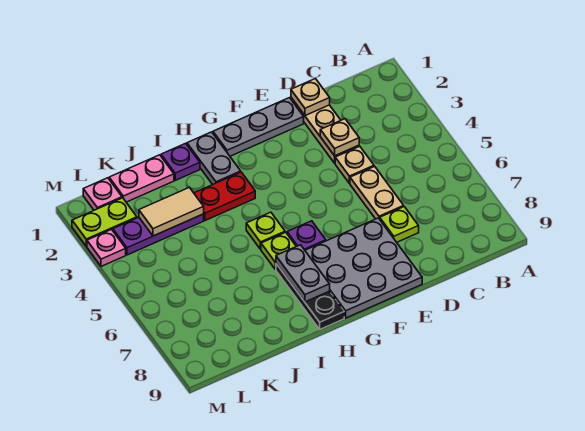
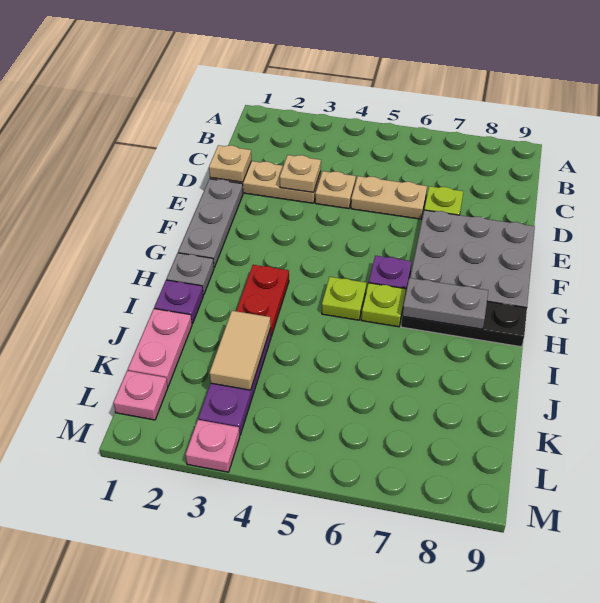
grey plate H1:H2 level 1 -> grey plate H1 level 1
lime plate L2:M2 level 1 -> none

